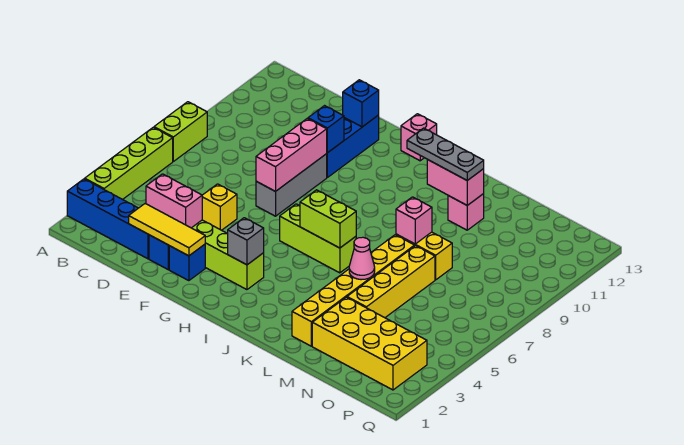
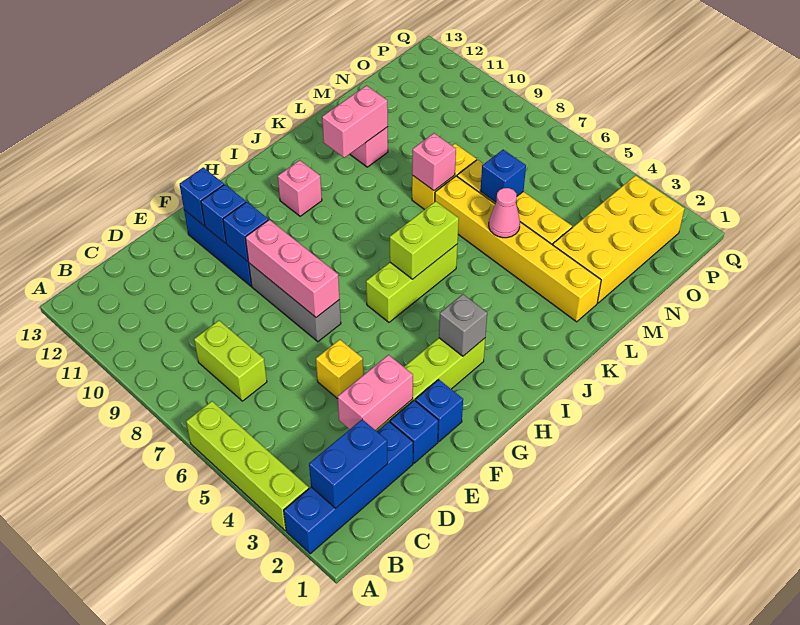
lime brick A7:A8 level 1 -> lime brick C7:C8 level 1
none -> blue brick B2:C2 level 2
yellow tile D2:F2 level 2 -> none
none -> blue brick F11 level 2
pink brick H13 level 1 -> pink brick I11 level 1
grey plate J11:L11 level 3 -> none
none -> blue brick M6 level 2

